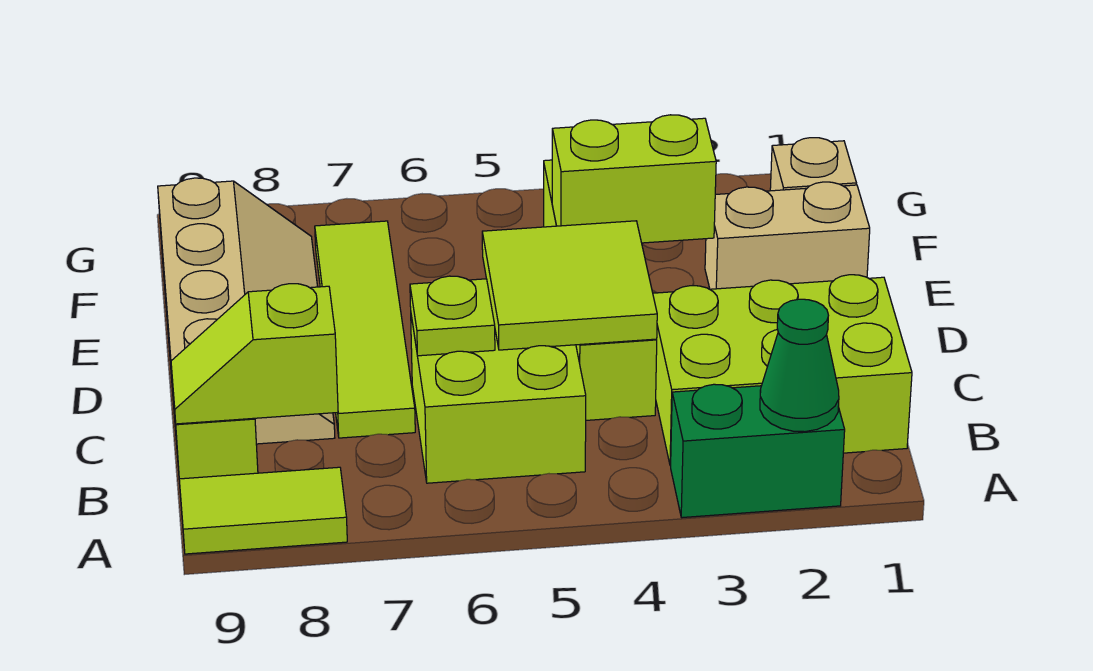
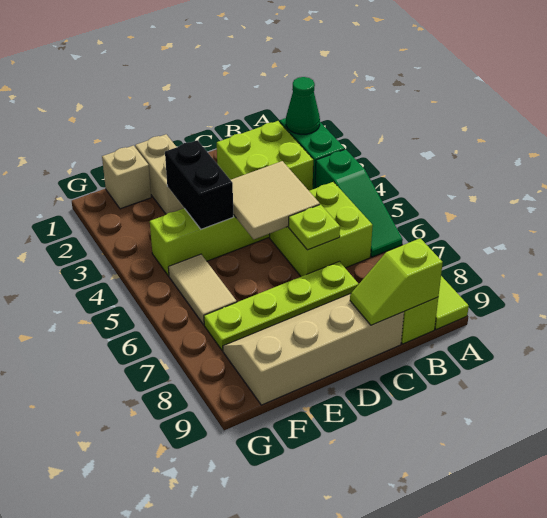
none -> green slope A4:A6 level 1 top 4
lime brick B1:C3 level 1 -> lime brick B2:C3 level 1
lime slope B8:B9 level 2 top 8 -> lime slope B9:C9 level 2 top B
lime tile C4:D5 level 2 -> tan tile C4:D5 level 2
lime tile C7:F7 level 1 -> lime plate C7:F7 level 1
lime brick E3:E4 level 2 -> black brick E3:E4 level 2
none -> tan tile F5:F6 level 1

